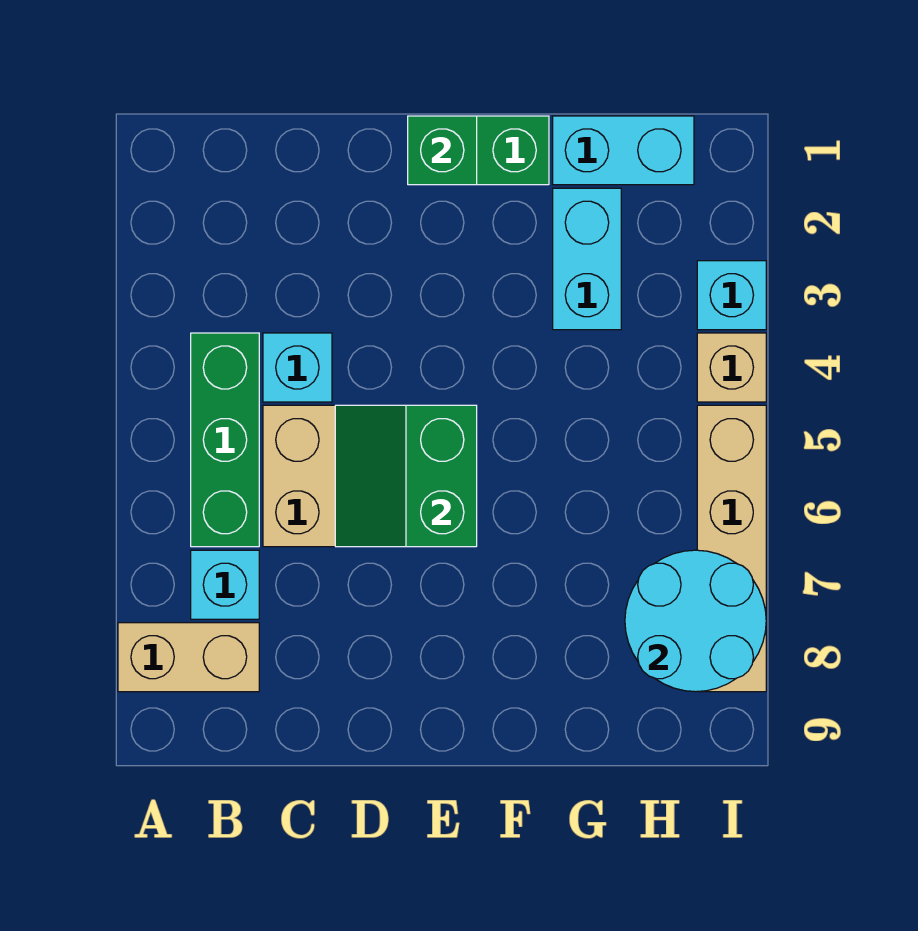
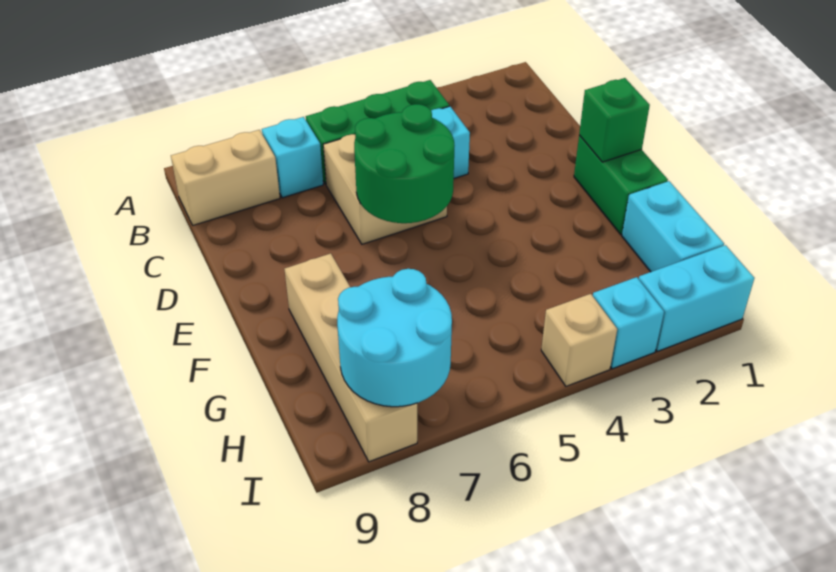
tan brick A8:B8 level 1 -> tan brick B8:B9 level 1
green slope D5:E6 level 2 top E -> green round brick D5:E6 level 2
cyan brick G2:G3 level 1 -> cyan brick I1:I2 level 1
tan brick I5:I8 level 1 -> tan brick F8:I8 level 1

